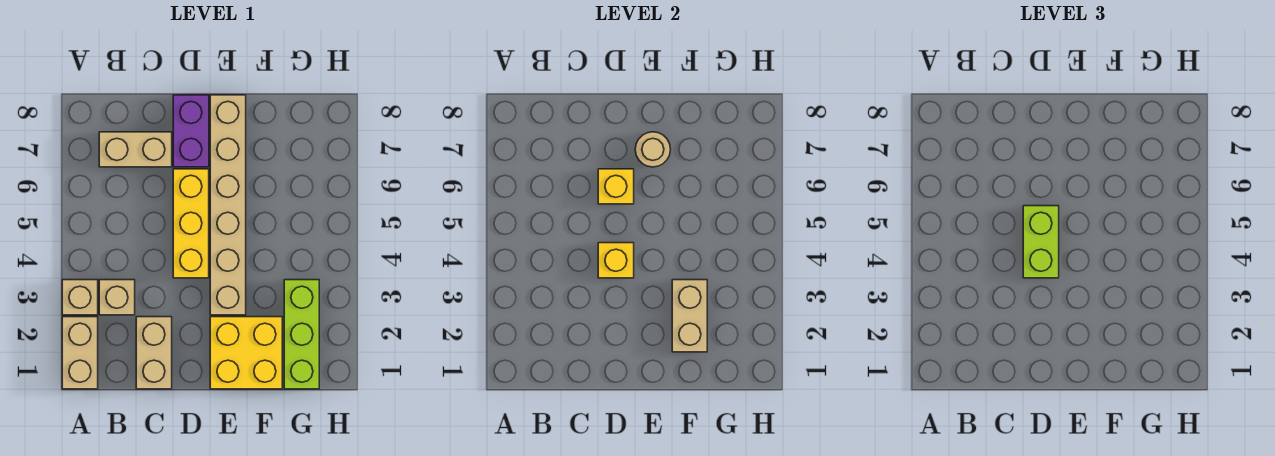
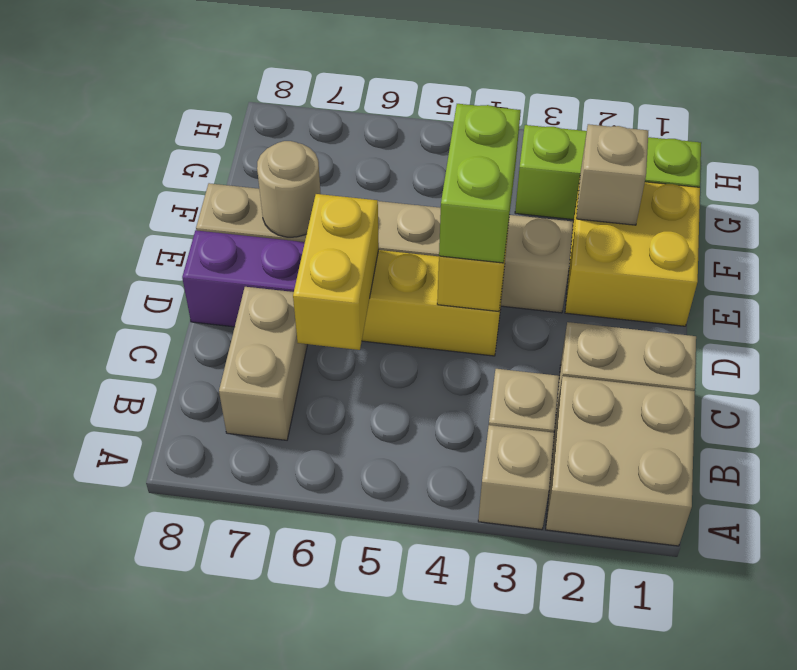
tan brick A1:A2 level 1 -> tan brick A1:B2 level 1
lime brick D4:D5 level 3 -> lime brick D4:E4 level 3
yellow brick D6 level 2 -> yellow brick C6:D6 level 2
tan brick F2:F3 level 2 -> tan brick F2 level 2

